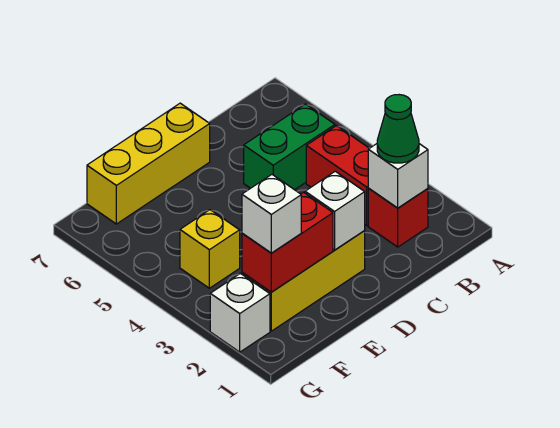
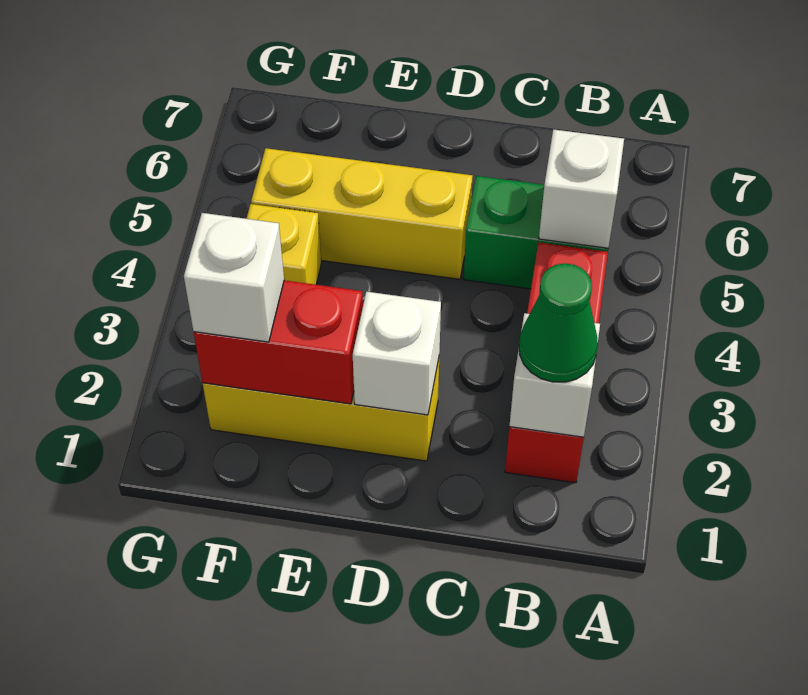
yellow brick D7:F7 level 1 -> yellow brick D5:F5 level 1
white brick G2 level 1 -> white brick B5 level 2

